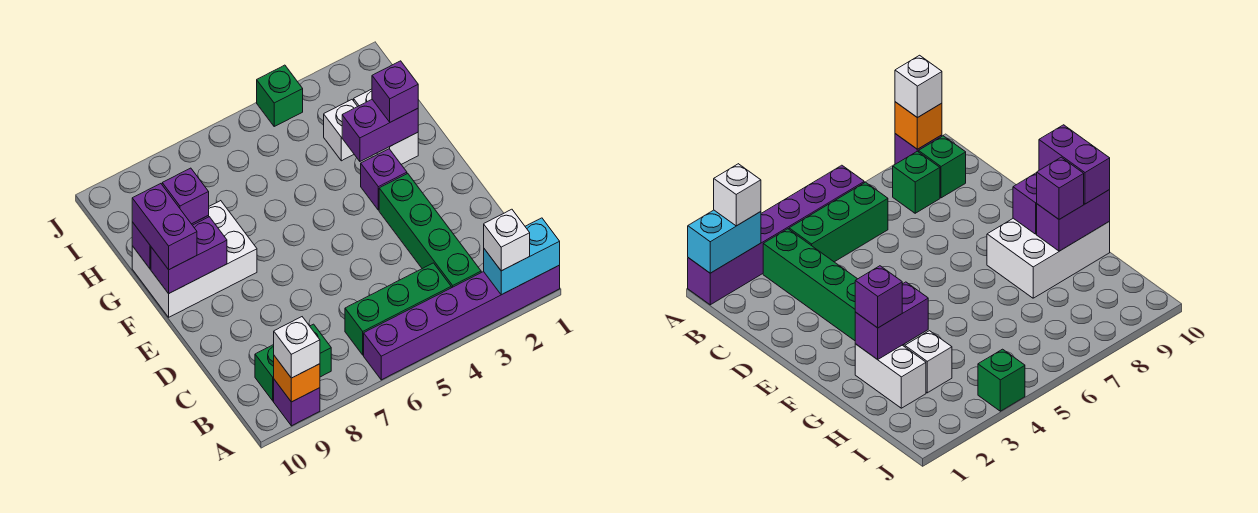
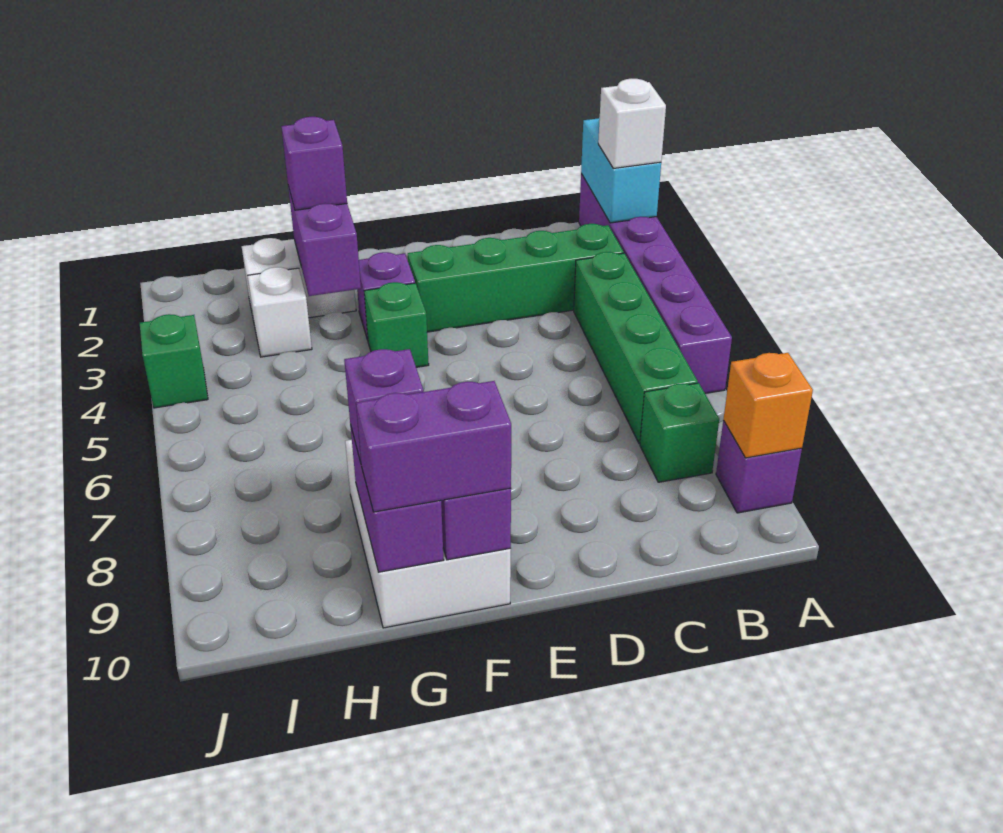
white brick A9 level 3 -> none
green brick B4:B6 level 1 -> green brick B4:B7 level 1
green brick B9 level 1 -> green brick F4 level 1

